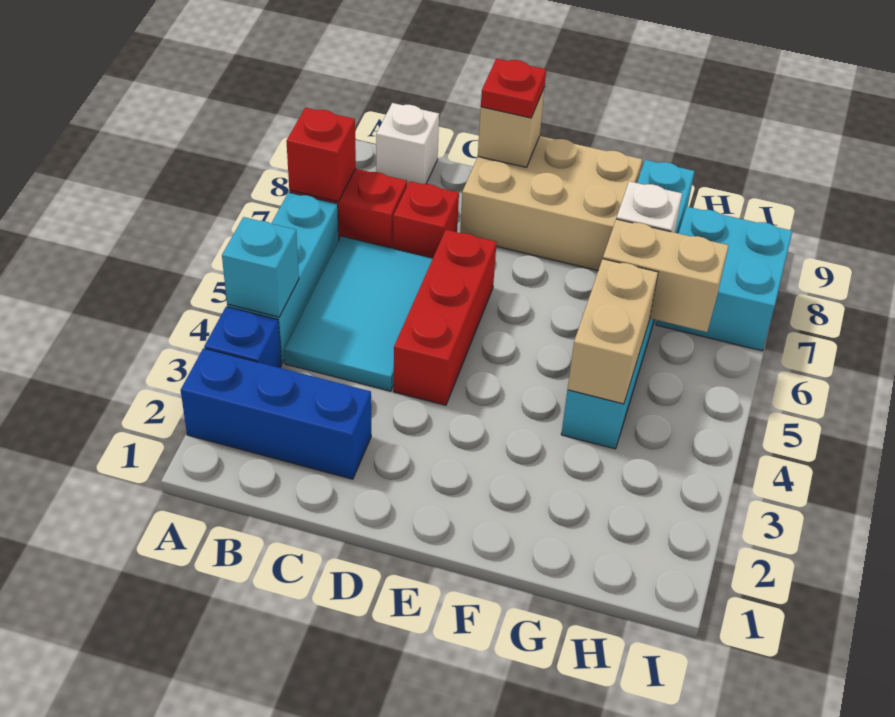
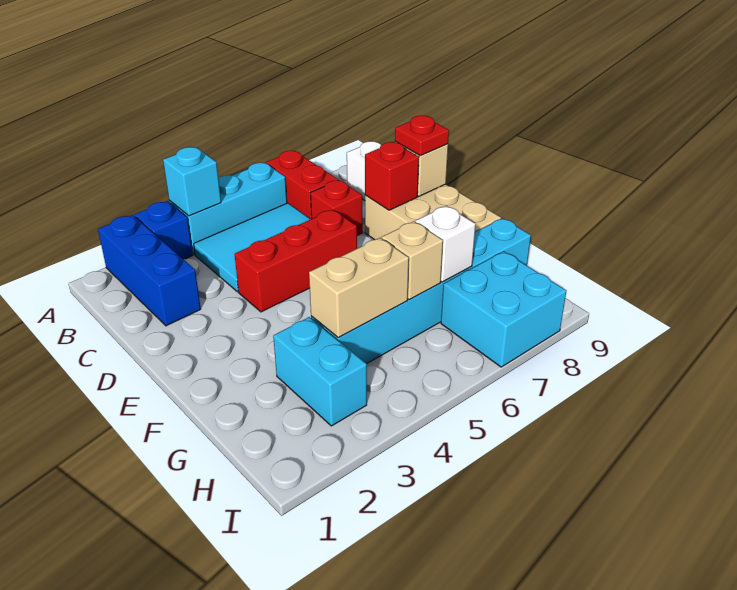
red brick A7 level 2 -> red brick D8 level 2
none -> cyan brick G3:H3 level 1
tan brick G6:H6 level 2 -> tan brick G6 level 2

